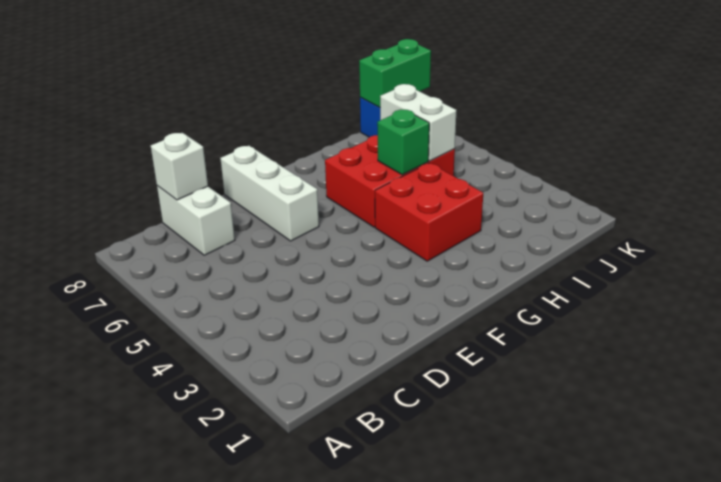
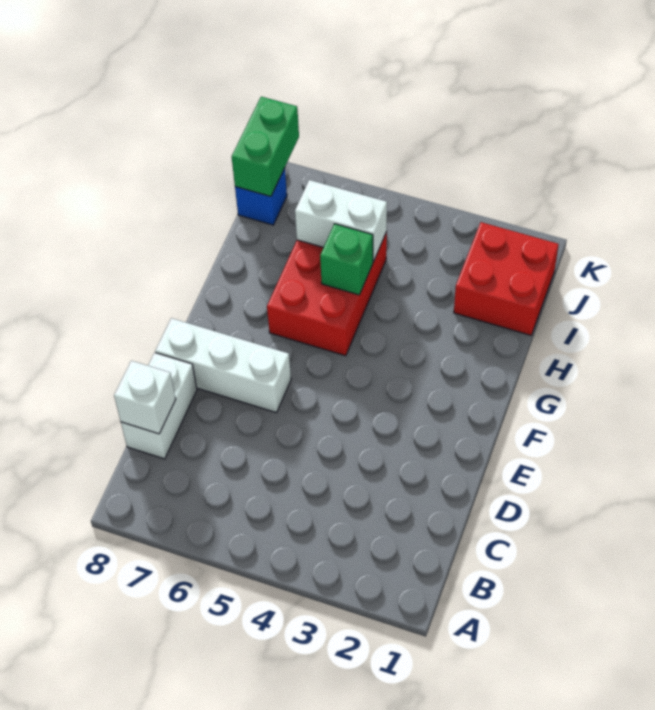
white brick C7:C8 level 1 -> white brick C8:D8 level 1
red brick G3:H4 level 1 -> red brick I1:J2 level 1

